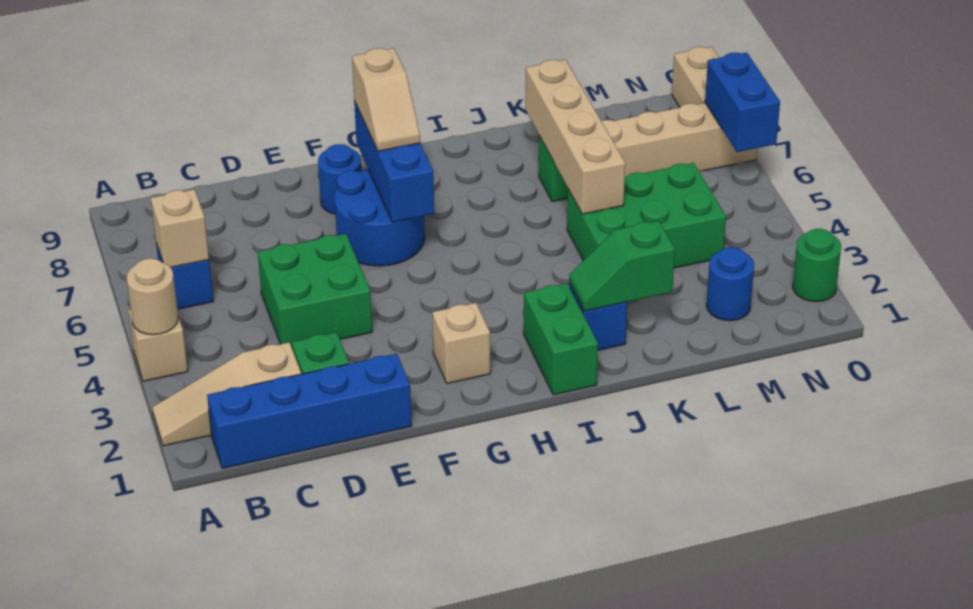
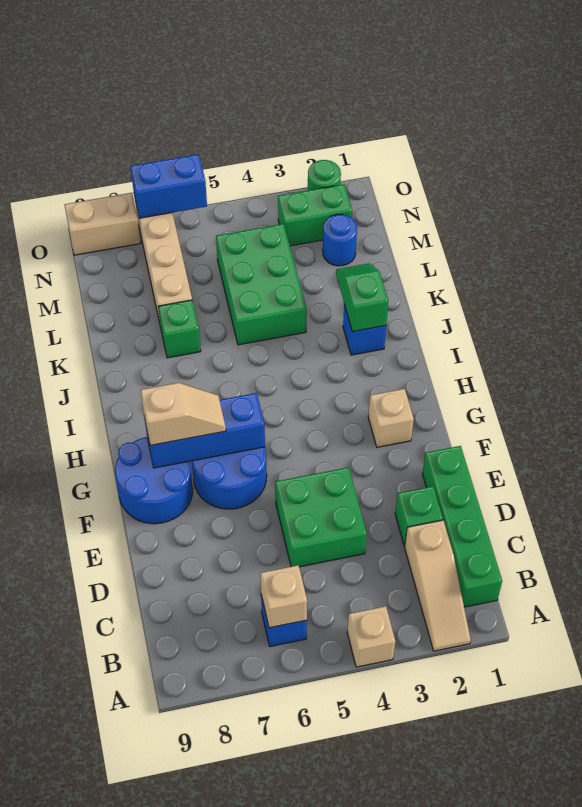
tan round brick A4 level 2 -> none
blue brick B1:E1 level 1 -> green brick B1:E1 level 1
blue round brick F8 level 1 -> blue round brick F8:G9 level 1
green brick I1:I2 level 1 -> green brick N2:N3 level 1
green slope J2:K2 level 2 top K -> green slope J2:K2 level 2 top J
tan brick K5:K8 level 2 -> none

